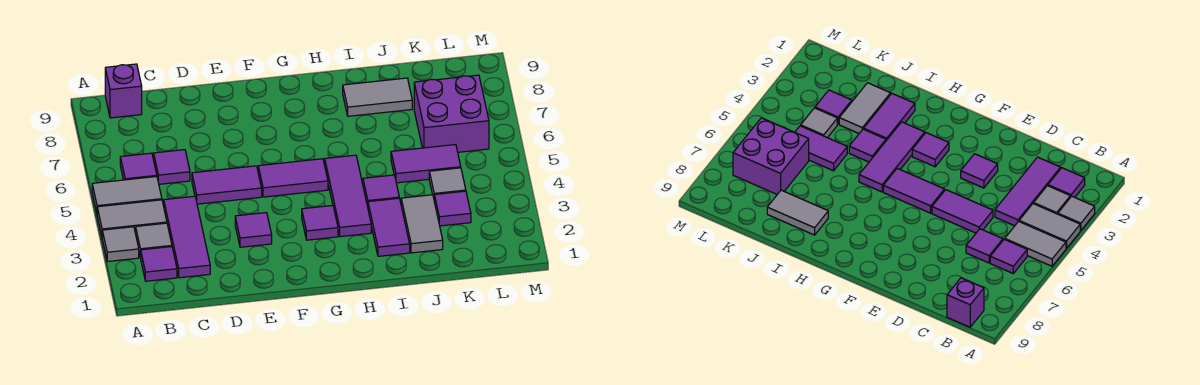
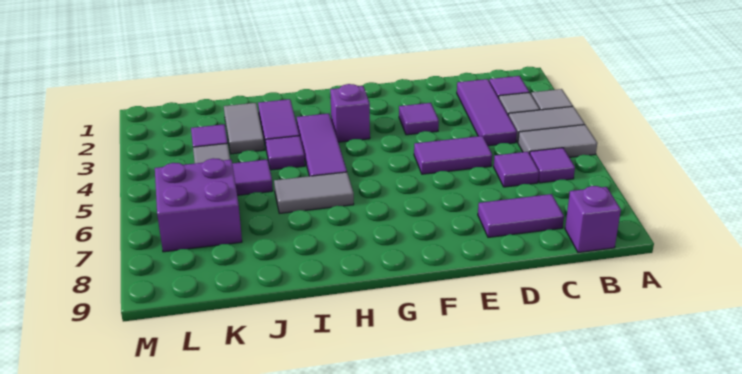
purple tile F5:G5 level 1 -> purple tile C8:D8 level 1
purple tile G3 level 1 -> purple brick G3 level 1
grey tile I8:J8 level 1 -> grey tile H6:I6 level 1

